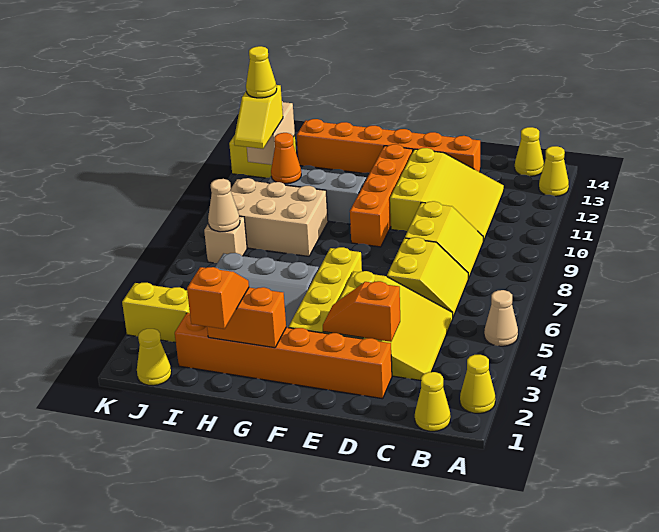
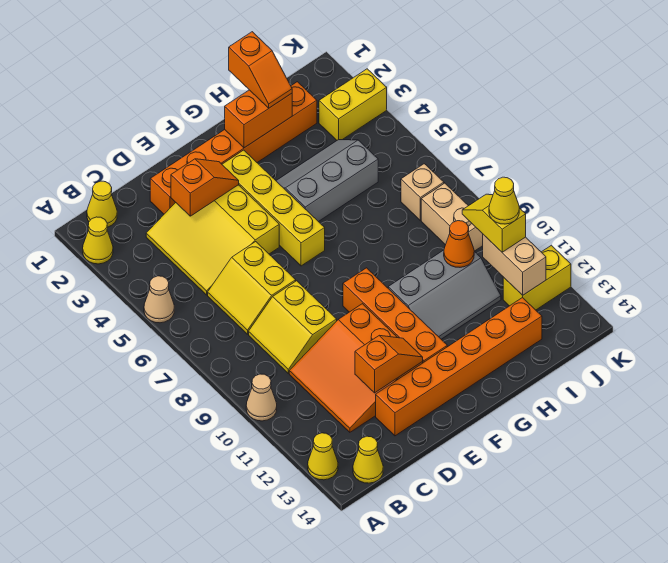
yellow slope C10:E12 level 1 top E -> orange slope C10:E12 level 1 top E
none -> orange slope D12:E12 level 2 top D
tan brick H8:J9 level 1 -> tan brick J8:J9 level 1
yellow cone J1 level 1 -> none
tan cone J7 level 2 -> tan cone A10 level 1

